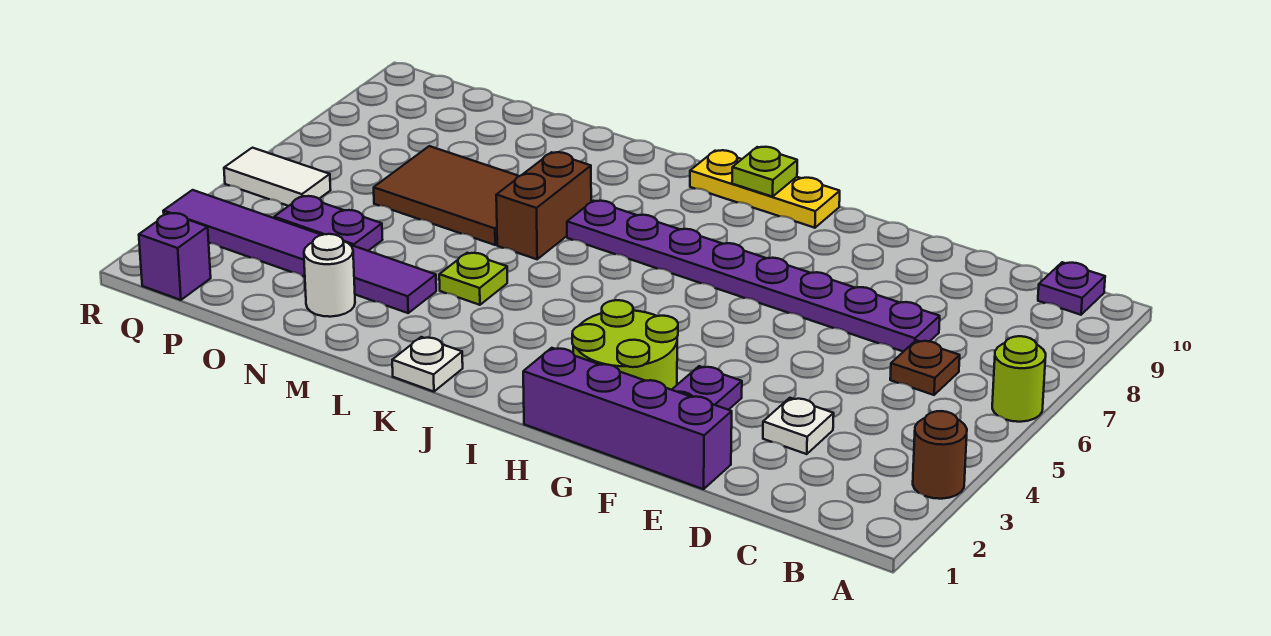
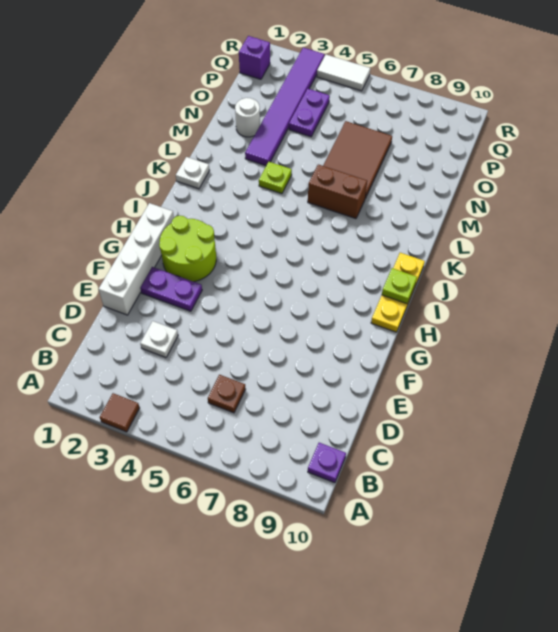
brown round brick A3 level 1 -> brown tile A3 level 1
lime round brick A6 level 1 -> none
purple plate D7:K7 level 1 -> none
purple brick E1:H1 level 1 -> white brick E1:H1 level 1
white tile Q5:R5 level 1 -> white tile R4:R5 level 1

